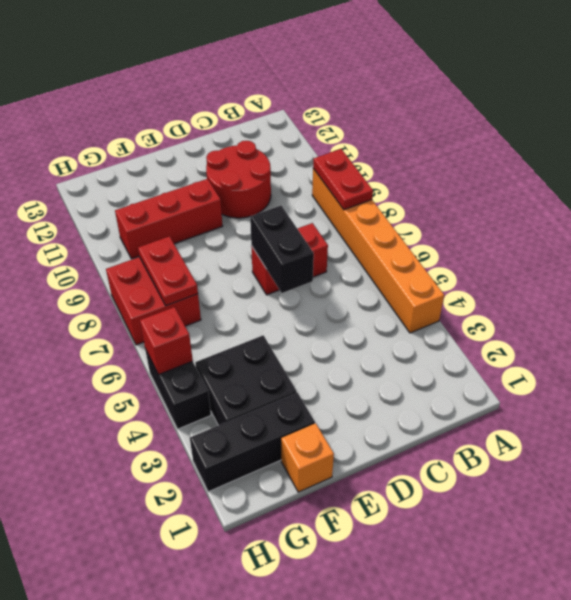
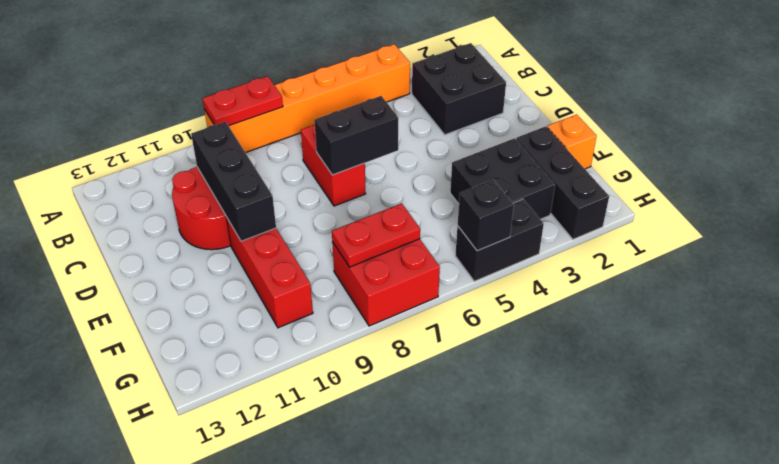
none -> black brick B2:C3 level 1
none -> black brick C10:E10 level 2
red brick H5 level 2 -> black brick H5 level 2

